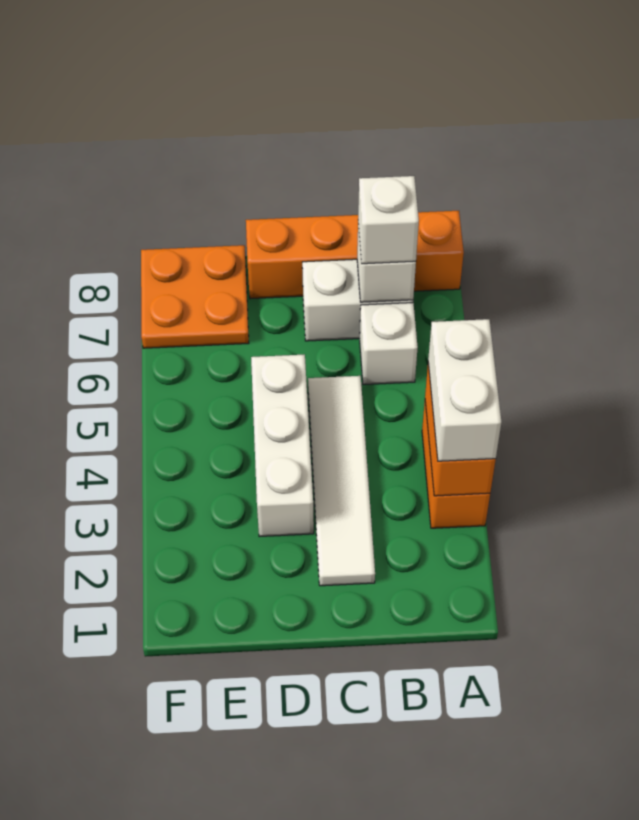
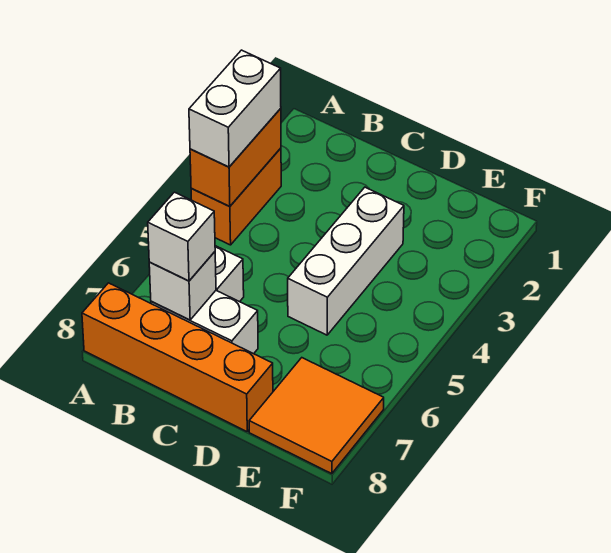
white tile C2:C5 level 1 -> none
orange plate E7:F8 level 1 -> orange tile E7:F8 level 1

